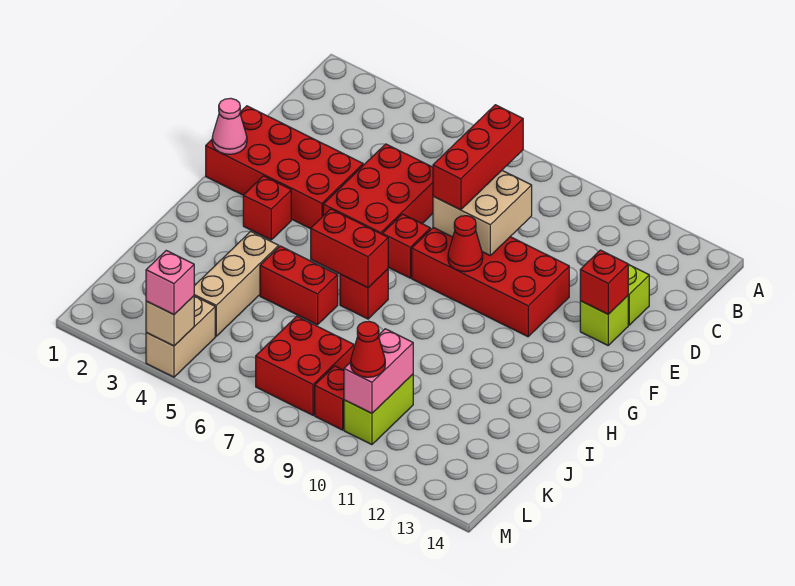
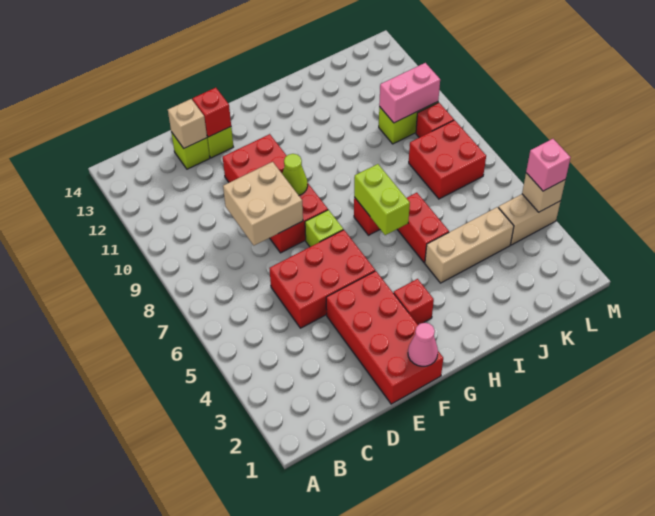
red brick C8:E8 level 3 -> none
none -> tan brick D13 level 2
red brick F7 level 1 -> lime brick F7 level 1
red cone F9 level 2 -> lime cone F9 level 2
red brick H6:H7 level 2 -> lime brick H6:H7 level 2
red cone L10 level 3 -> none

